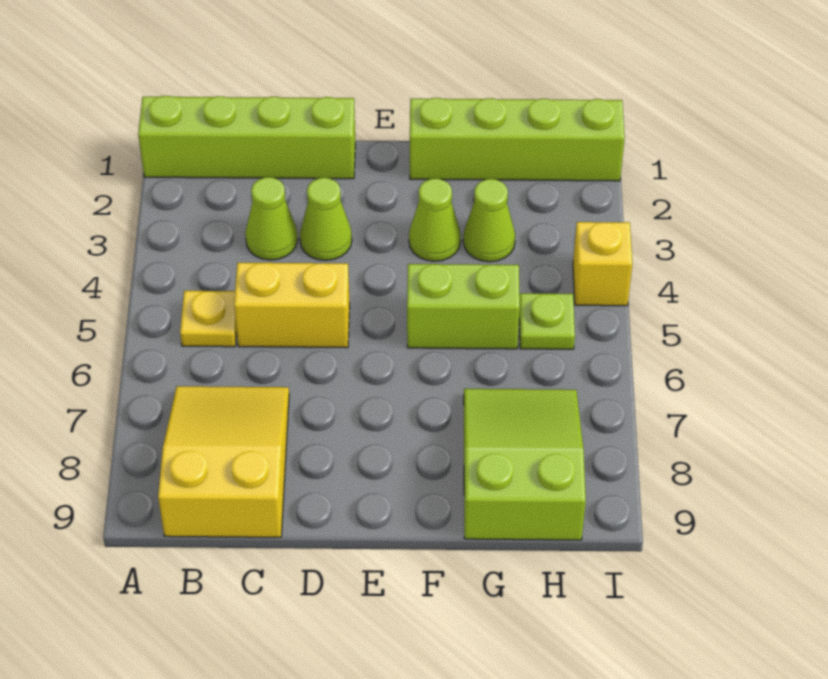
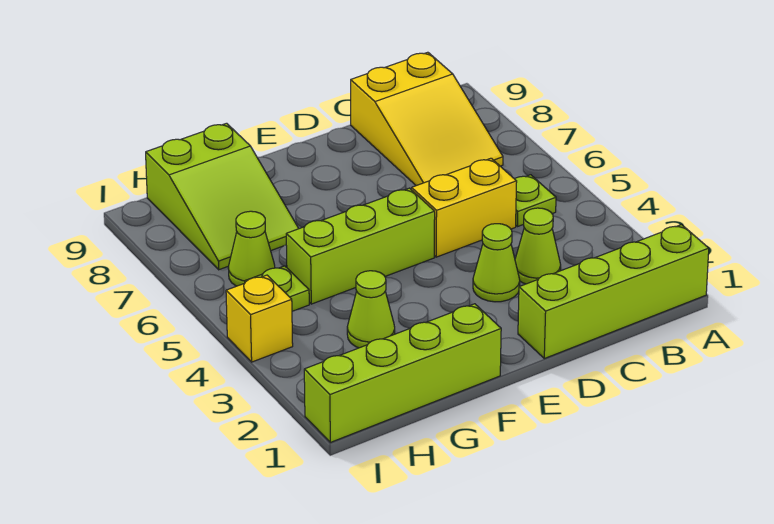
yellow plate B5 level 1 -> lime plate B5 level 1
lime cone F3 level 1 -> lime cone H6 level 1
lime brick F5:G5 level 1 -> lime brick E5:G5 level 1

